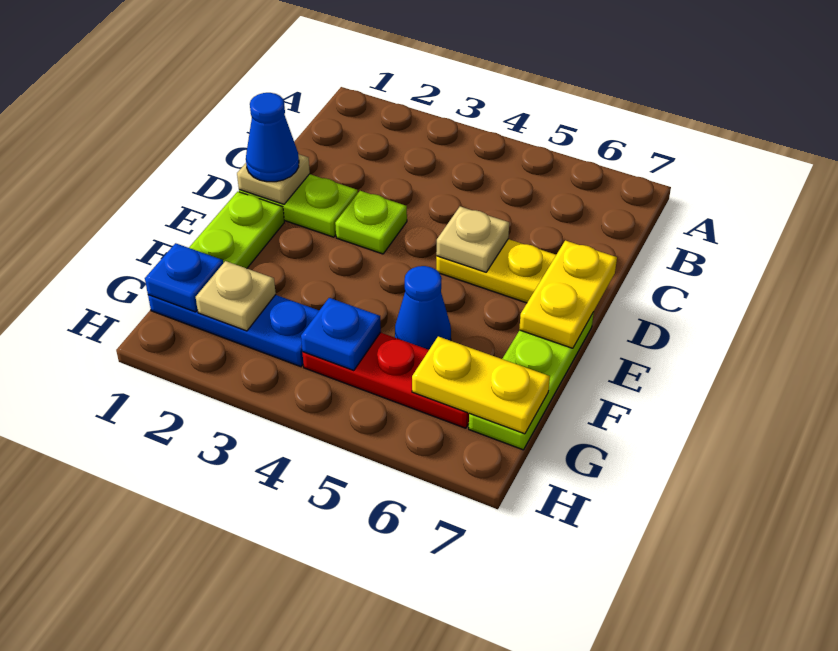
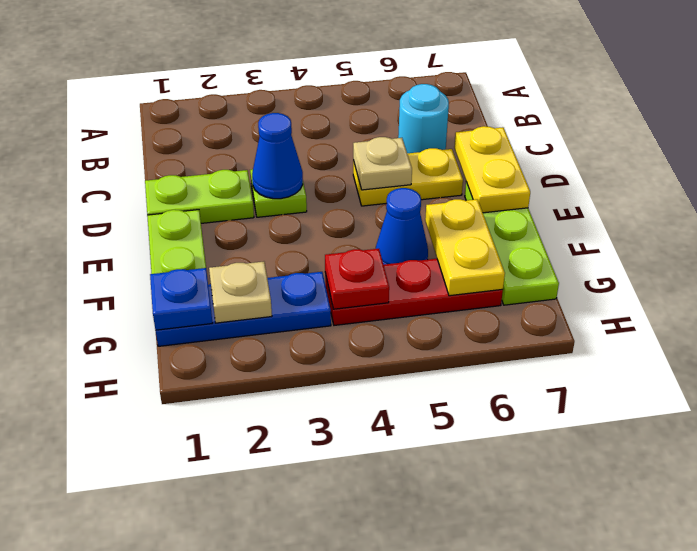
none -> cyan round brick C6 level 1
tan plate D1 level 2 -> none
blue cone D1 level 3 -> blue cone D3 level 2
blue plate G4 level 2 -> red plate G4 level 2
yellow plate G6:G7 level 2 -> yellow plate F6:G6 level 2

